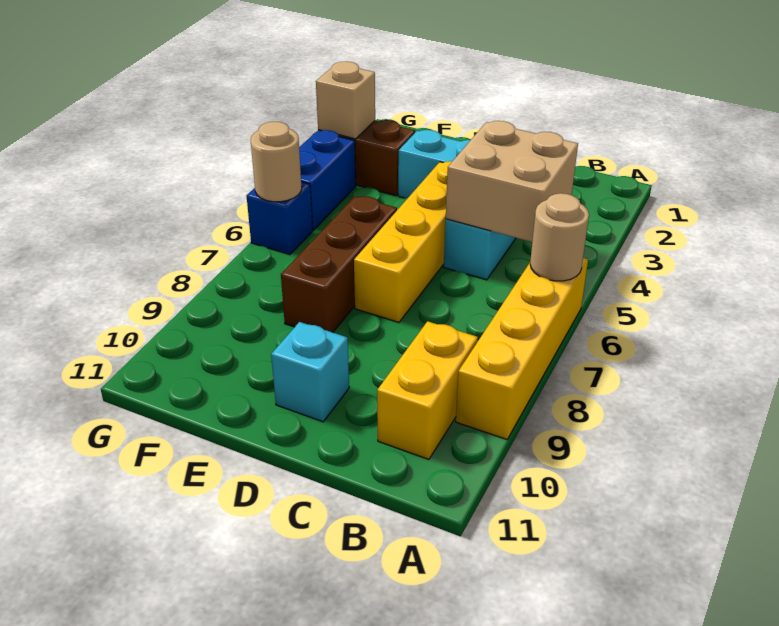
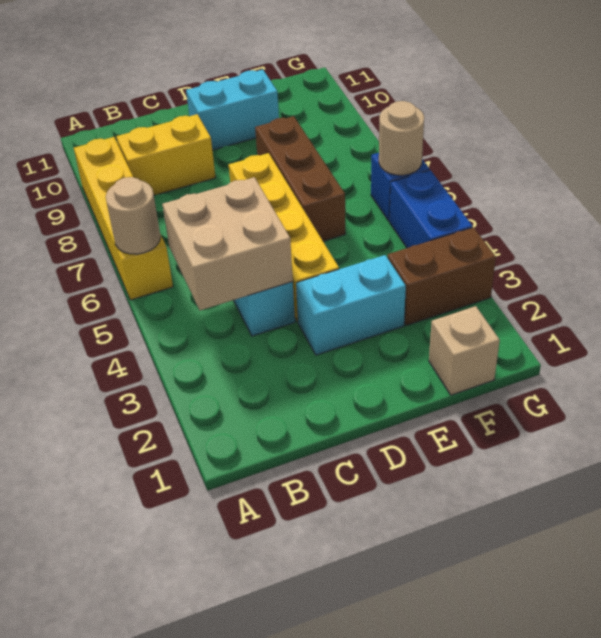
yellow brick B9:B10 level 1 -> yellow brick B9:C9 level 1
cyan brick D10 level 1 -> cyan brick D10:E10 level 1
tan brick G3 level 2 -> tan brick F1 level 1

